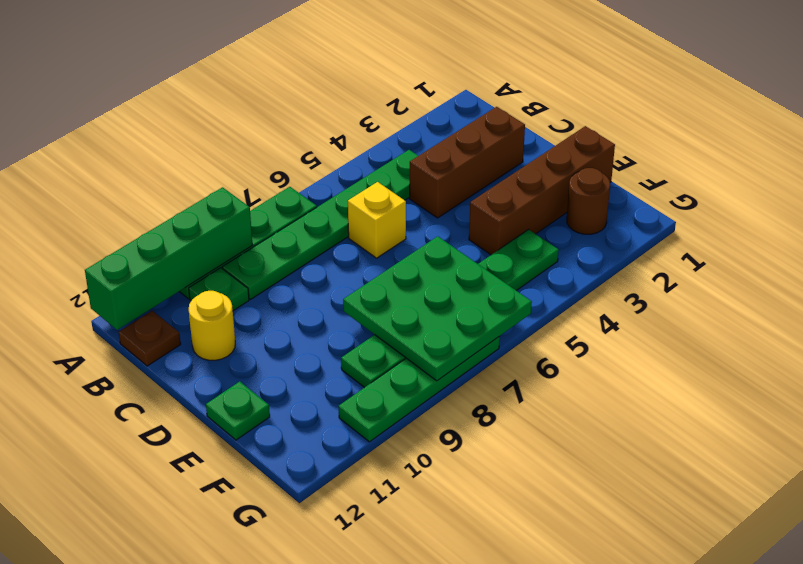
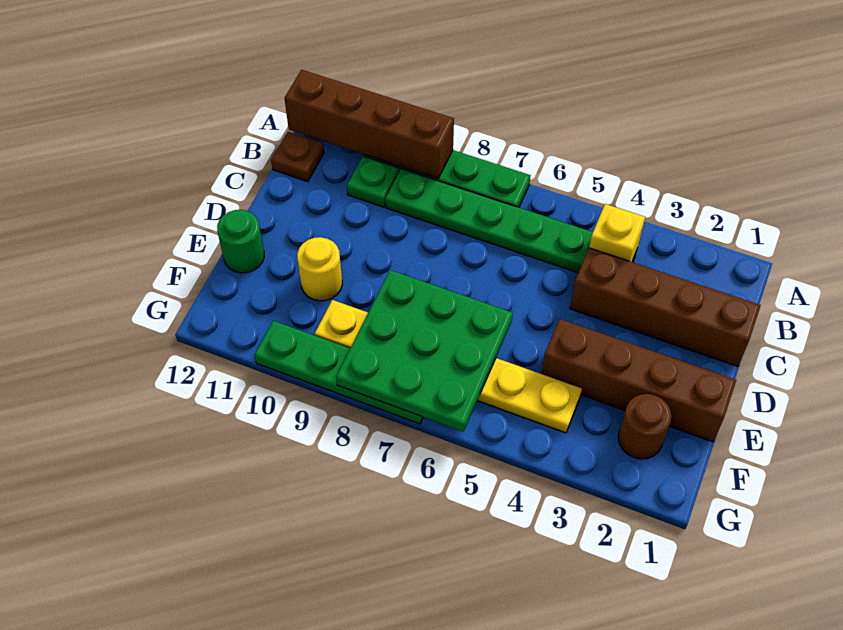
green brick A9:A12 level 2 -> brown brick A9:A12 level 2
brown brick C2:C4 level 1 -> brown brick C1:C4 level 1
yellow brick C6 level 1 -> yellow brick B4 level 2
yellow round brick C11 level 1 -> yellow round brick E10 level 1
green plate E12 level 1 -> green round brick E12 level 1
green plate F4:F9 level 1 -> yellow plate F4:F9 level 1

